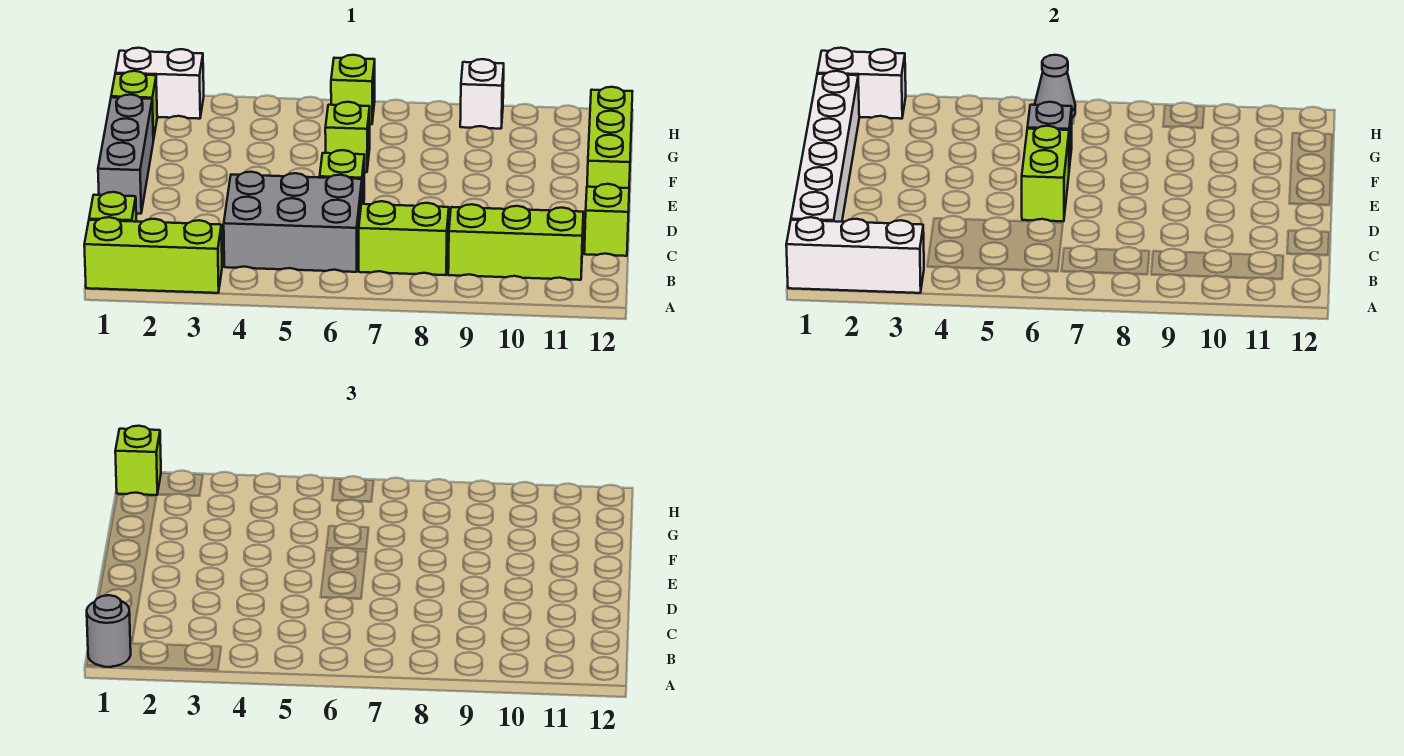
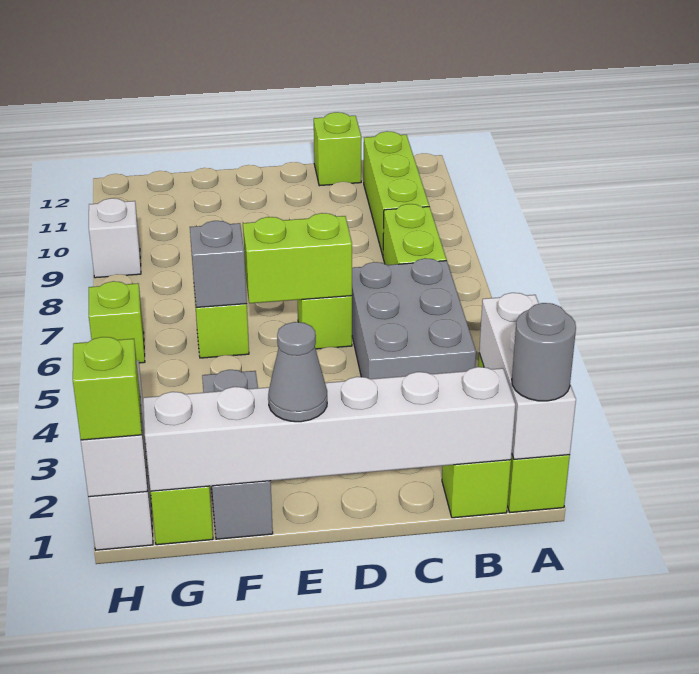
grey brick D1:F1 level 1 -> grey brick F1:F3 level 1
lime brick E12:G12 level 1 -> none
grey cone H6 level 2 -> grey cone E1 level 3

